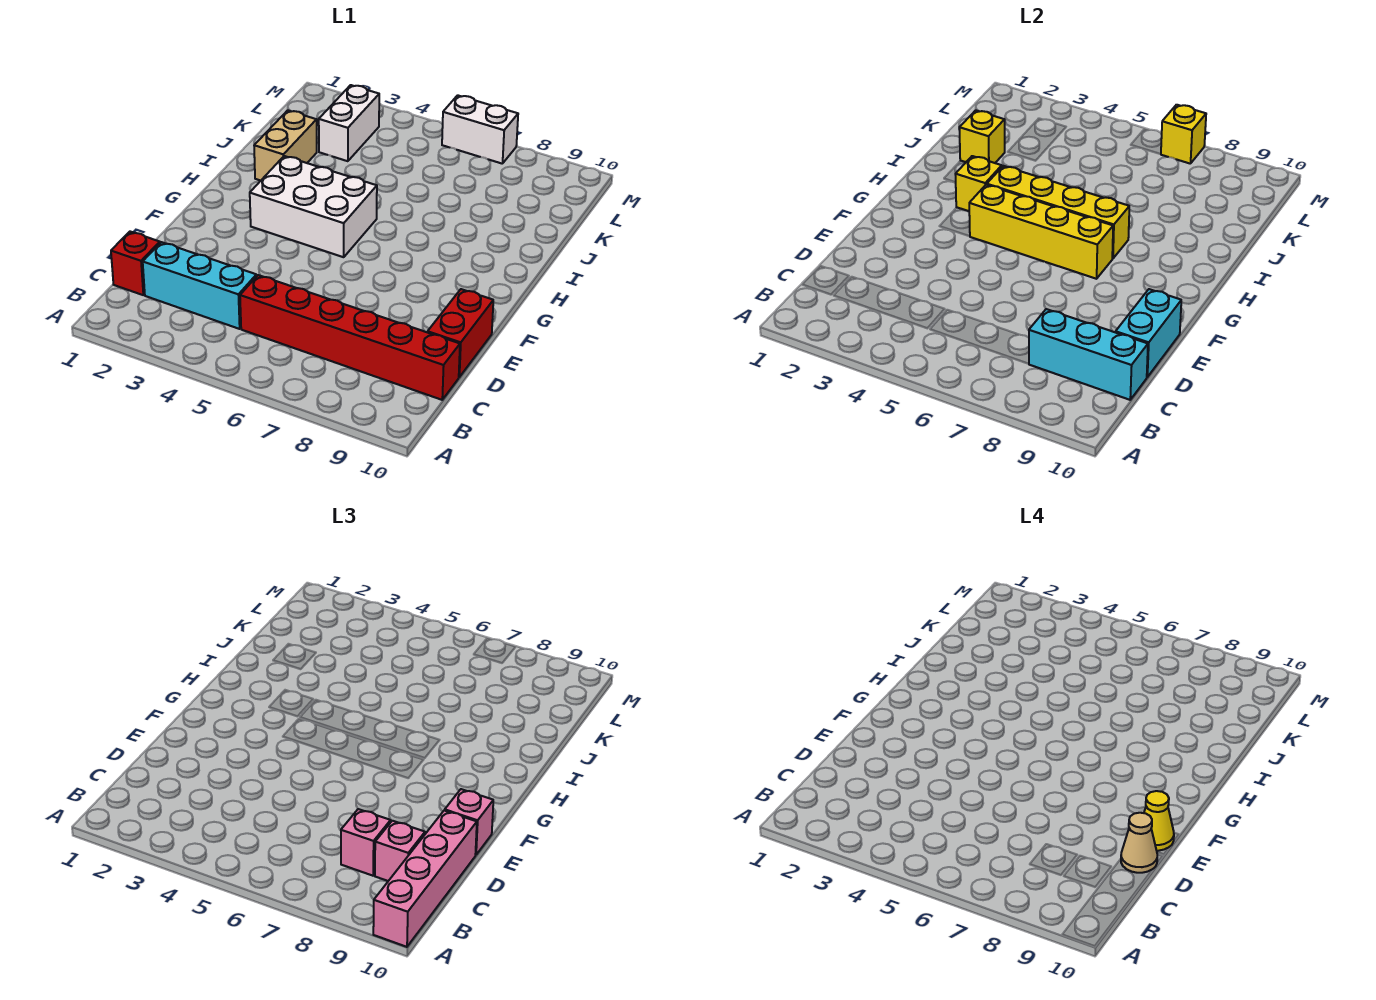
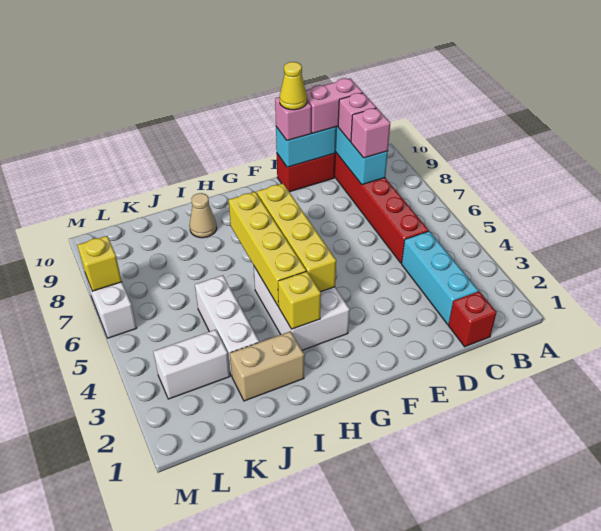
pink brick A10:D10 level 3 -> pink brick C10:D10 level 3
tan cone D10 level 4 -> tan cone I9 level 1
yellow brick J2 level 2 -> none
none -> white brick J3:J5 level 1

